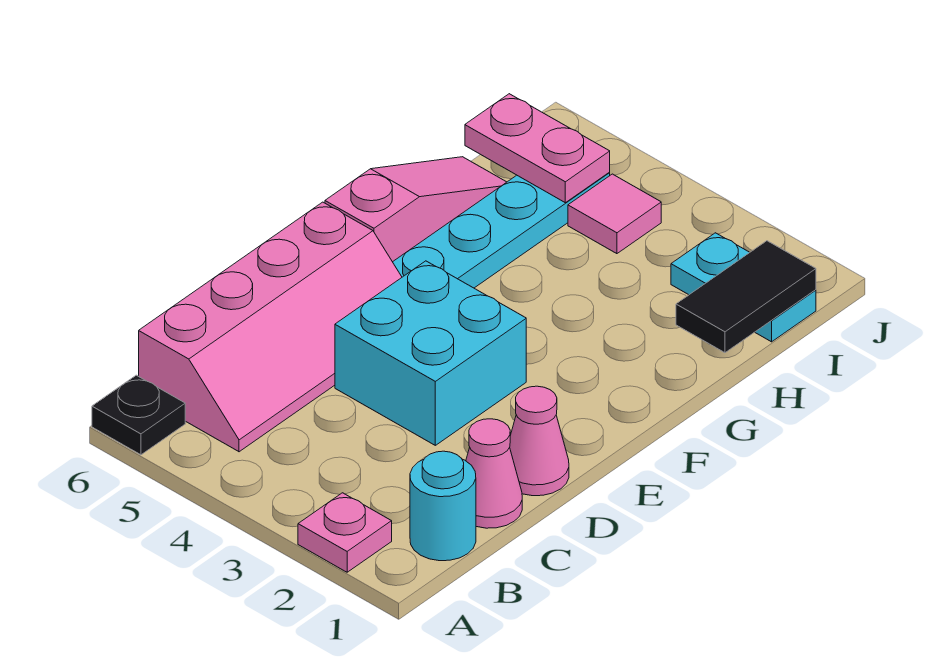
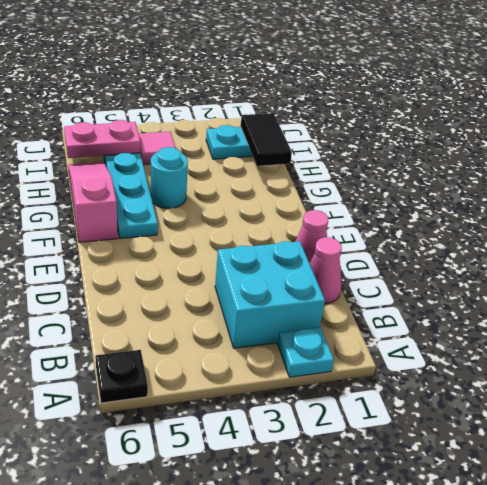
pink plate A2 level 1 -> cyan plate A2 level 1
cyan round brick B1 level 1 -> cyan round brick G4 level 1
pink slope B5:E6 level 1 top 6 -> none
cyan brick D3:E4 level 1 -> cyan brick B2:C3 level 1

